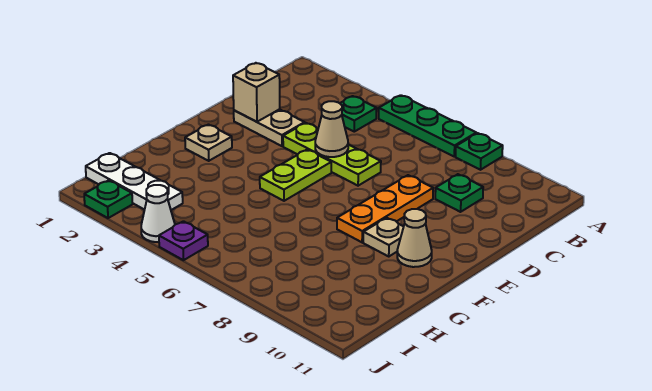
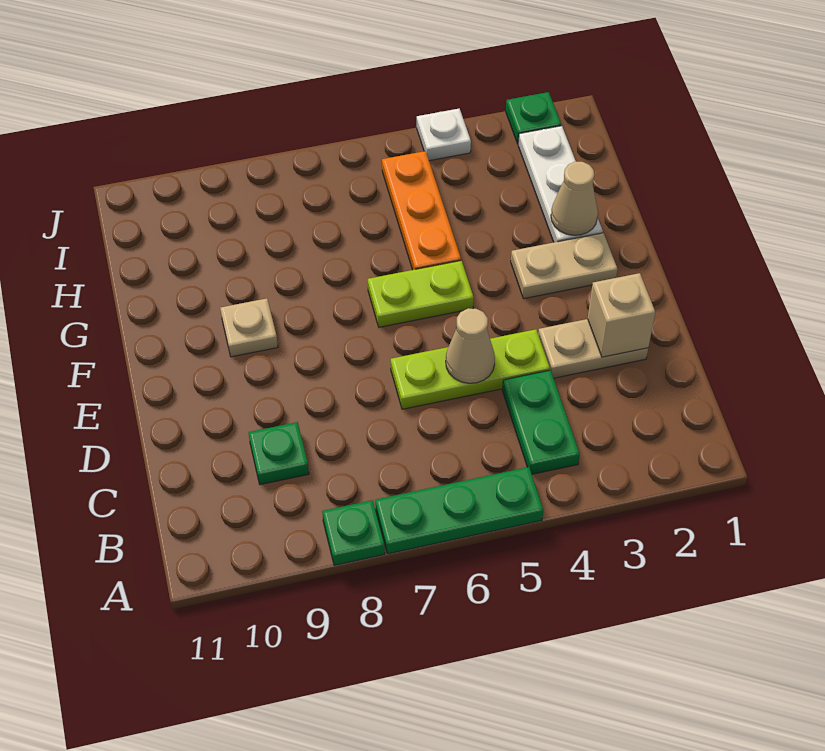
green plate B4 level 1 -> green plate B4:C4 level 1
orange plate D8:F8 level 1 -> orange plate G5:I5 level 1
lime plate E5:F5 level 1 -> lime plate F5:F6 level 1
tan plate F2 level 1 -> tan plate F2:F3 level 1
tan cone F10 level 1 -> tan cone G2 level 2
white plate I1:I3 level 1 -> white plate G2:I2 level 1
white cone J4 level 1 -> white plate J4 level 1
purple plate J5 level 1 -> none

